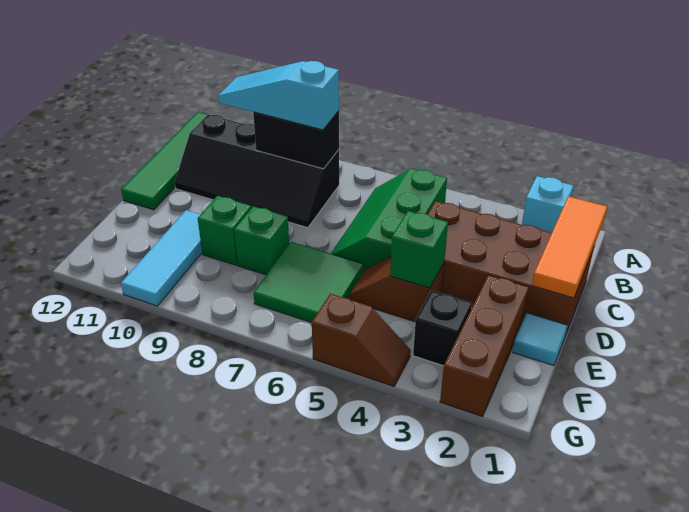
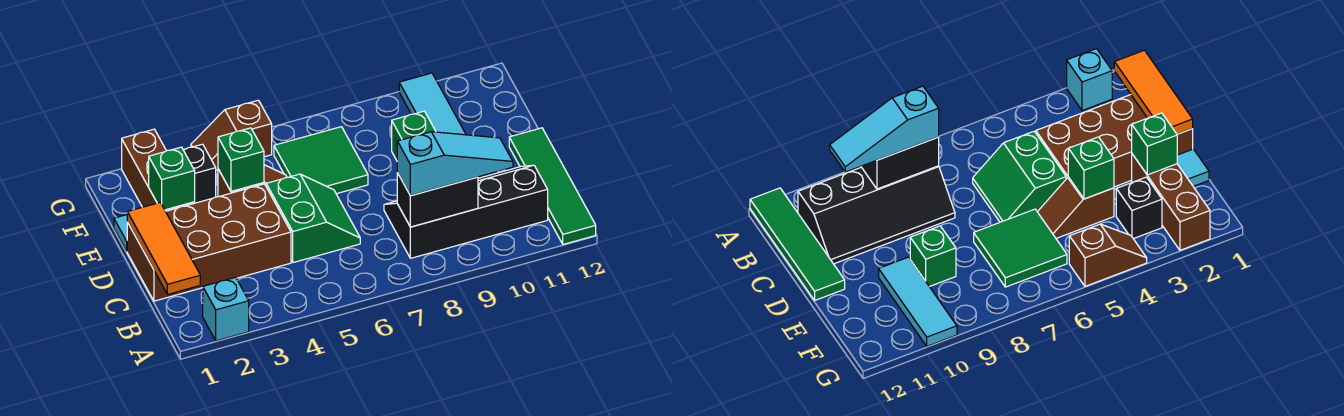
green slope B5:D6 level 1 top 5 -> green slope C5:D6 level 1 top 5
green brick E8 level 1 -> green brick E2 level 2

